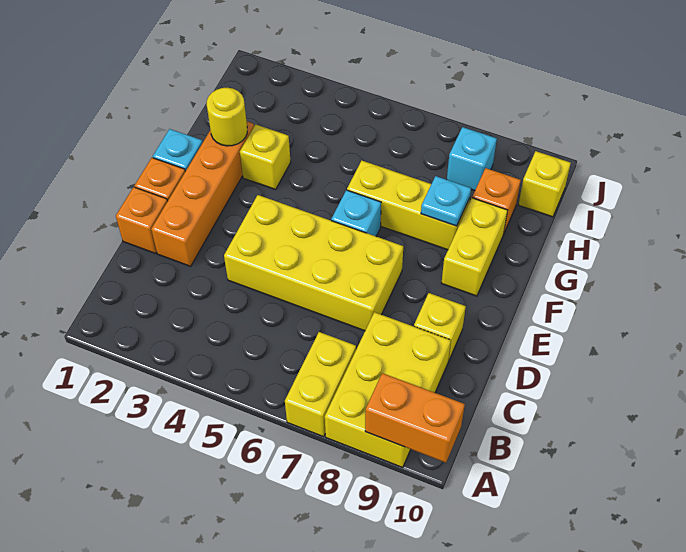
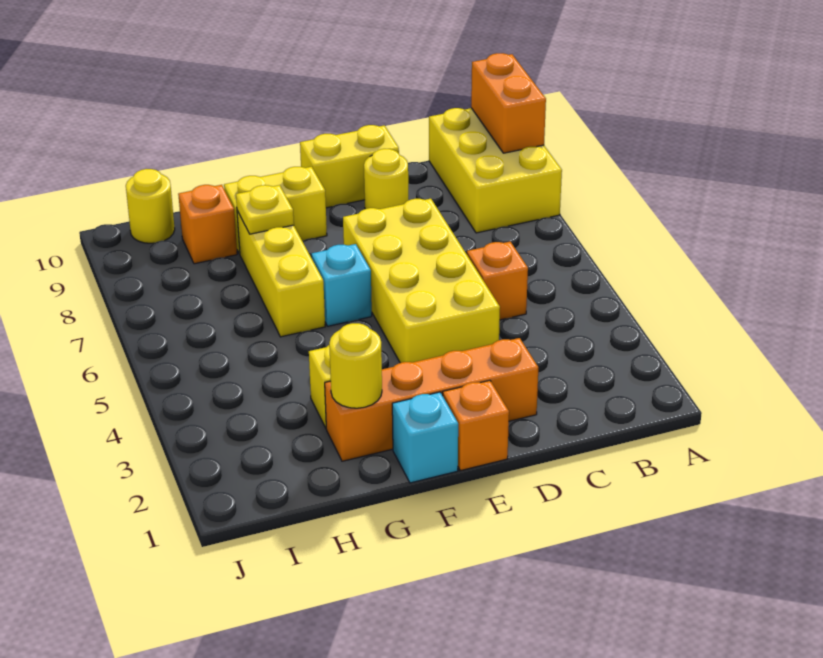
yellow brick A7:B7 level 1 -> yellow brick D10:E10 level 1
yellow brick A8:C9 level 1 -> yellow brick A8:B10 level 1
orange brick D1 level 1 -> orange brick C5 level 1
yellow brick D9 level 1 -> yellow round brick D9 level 1
cyan plate G8 level 2 -> yellow plate G8 level 2
cyan brick I8 level 1 -> none
yellow brick I10 level 1 -> yellow round brick I10 level 1

